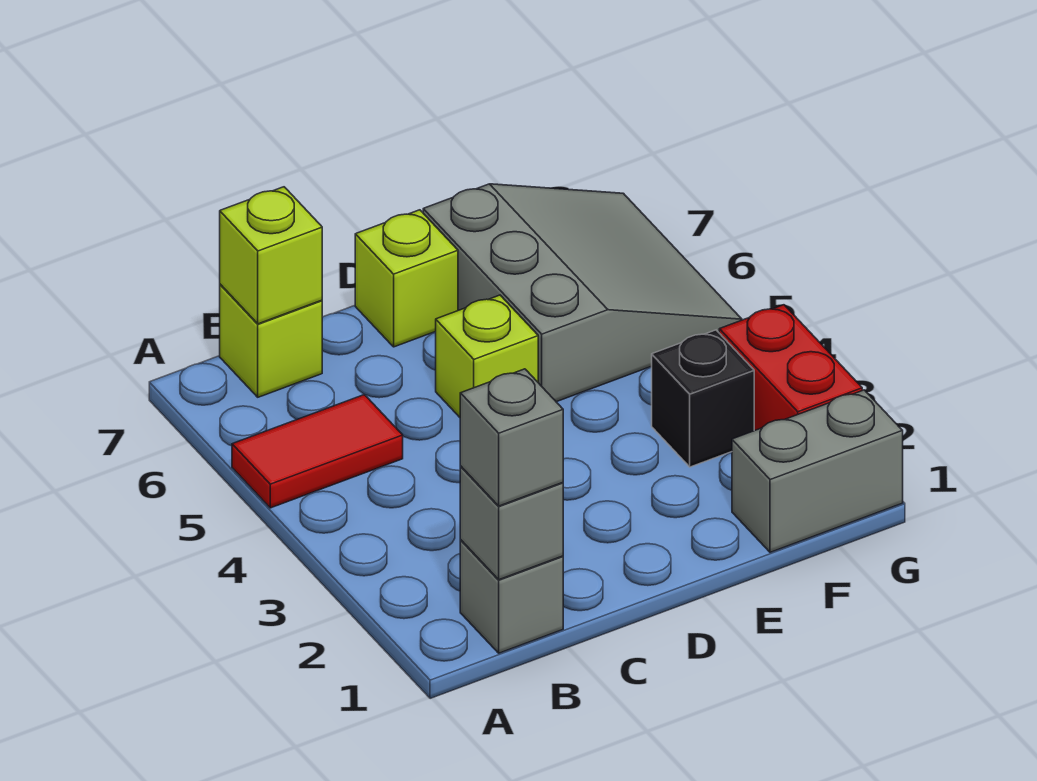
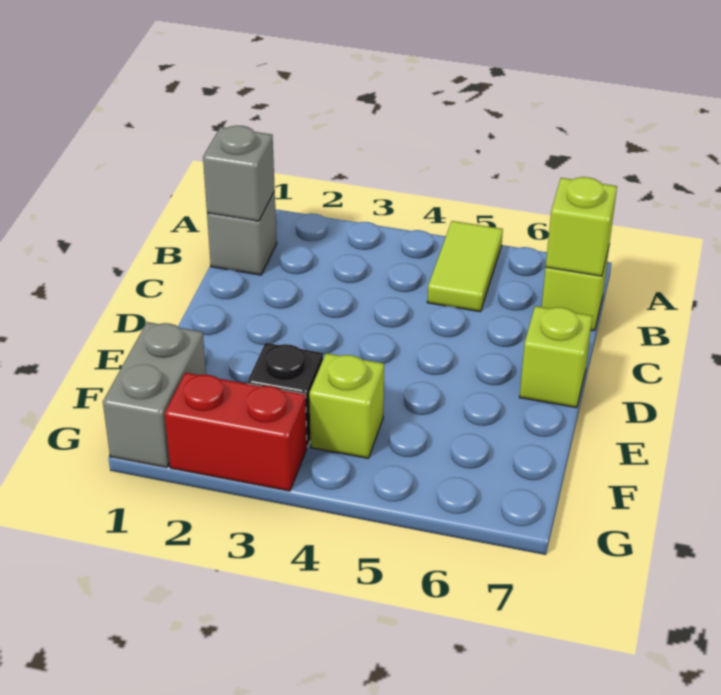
red tile A5:B5 level 1 -> lime tile A5:B5 level 1
grey brick B1 level 3 -> none
lime brick D5 level 1 -> lime brick F4 level 1
grey slope E5:G7 level 1 top E -> none

